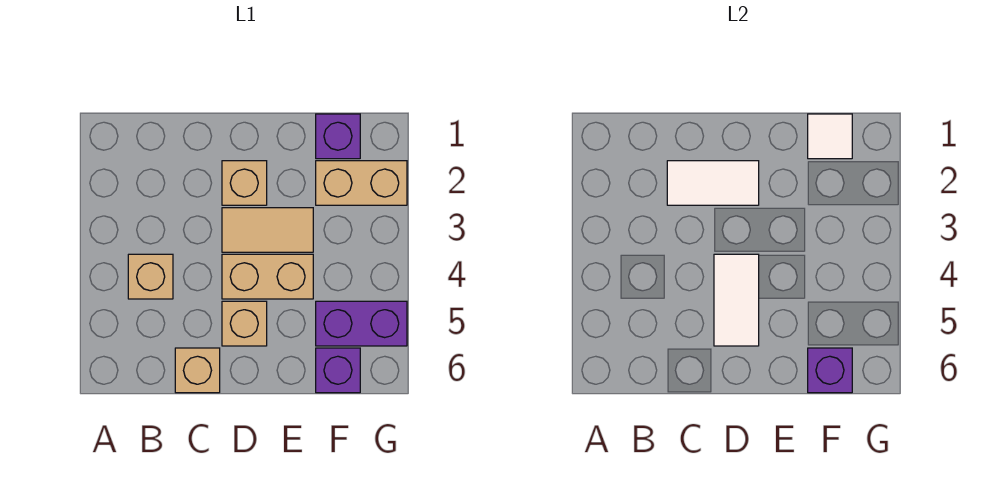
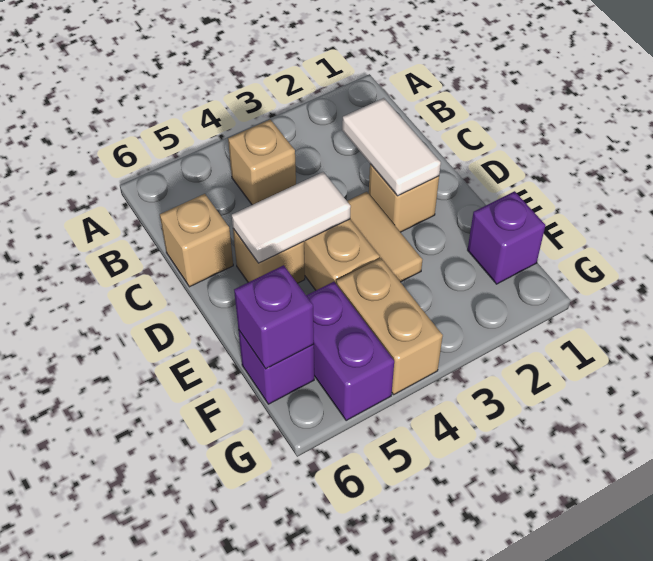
white tile F1 level 2 -> none
tan brick F2:G2 level 1 -> tan brick F4:G4 level 1

